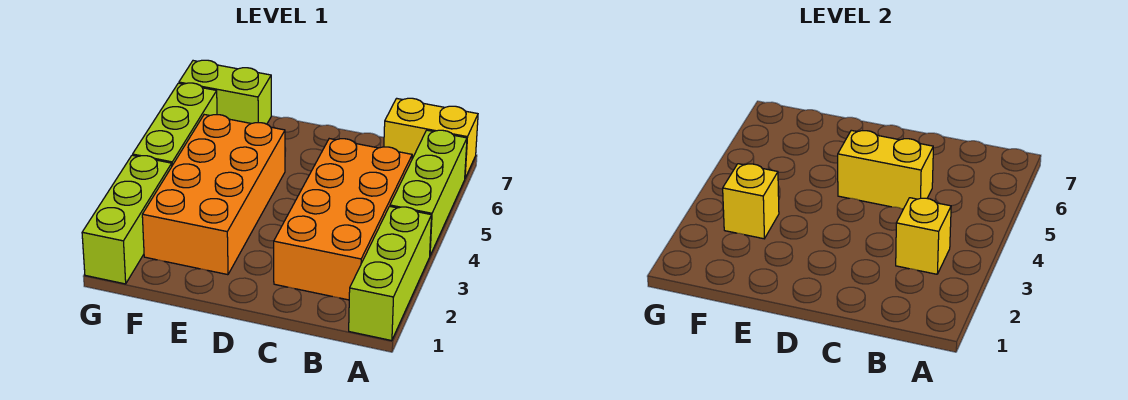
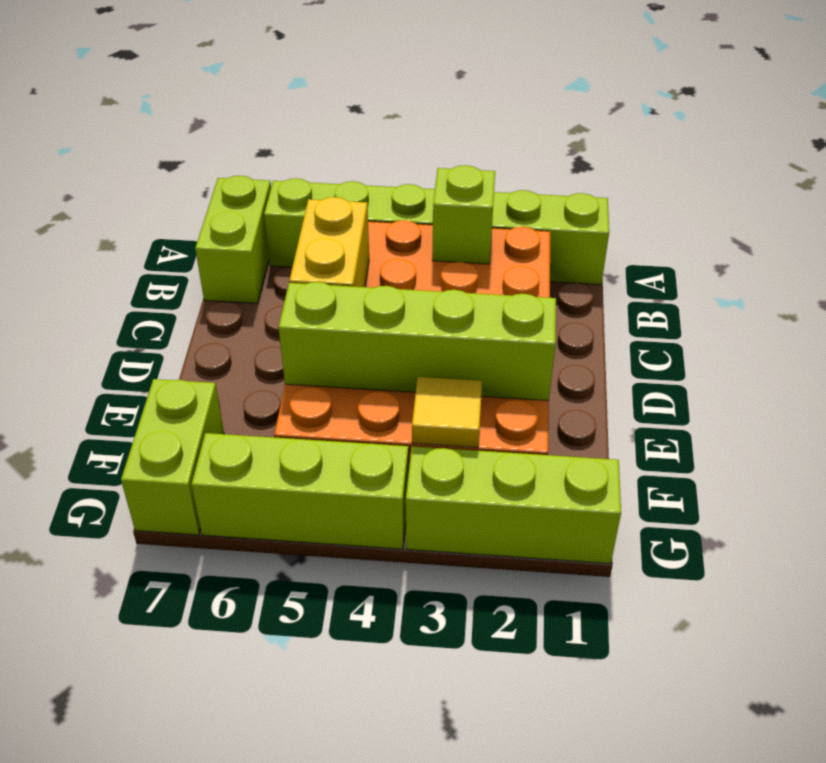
yellow brick A7:B7 level 1 -> lime brick A7:B7 level 1
yellow brick B3 level 2 -> lime brick B3 level 2
none -> lime brick E2:E5 level 2
yellow brick F3 level 2 -> yellow tile F3 level 2

